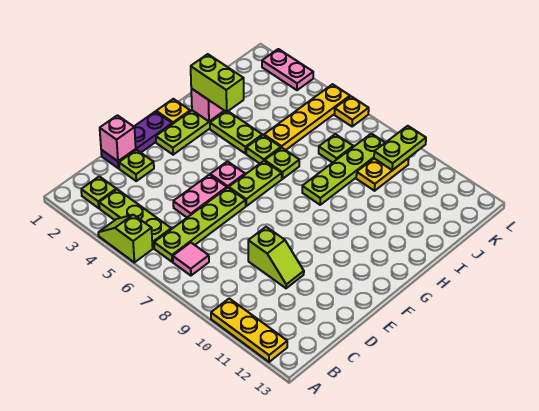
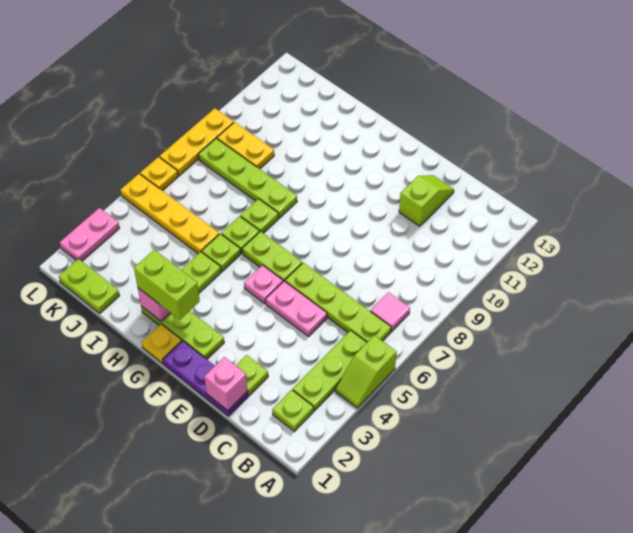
yellow plate A10:A12 level 1 -> yellow plate L7:L9 level 1
lime slope D9:D10 level 1 top 9 -> lime slope D11:D12 level 1 top 11
lime brick H2:H3 level 3 -> lime brick G2:H2 level 3
lime plate J7 level 1 -> lime plate H7 level 1
lime plate K9:L9 level 2 -> lime plate J1:K1 level 1

